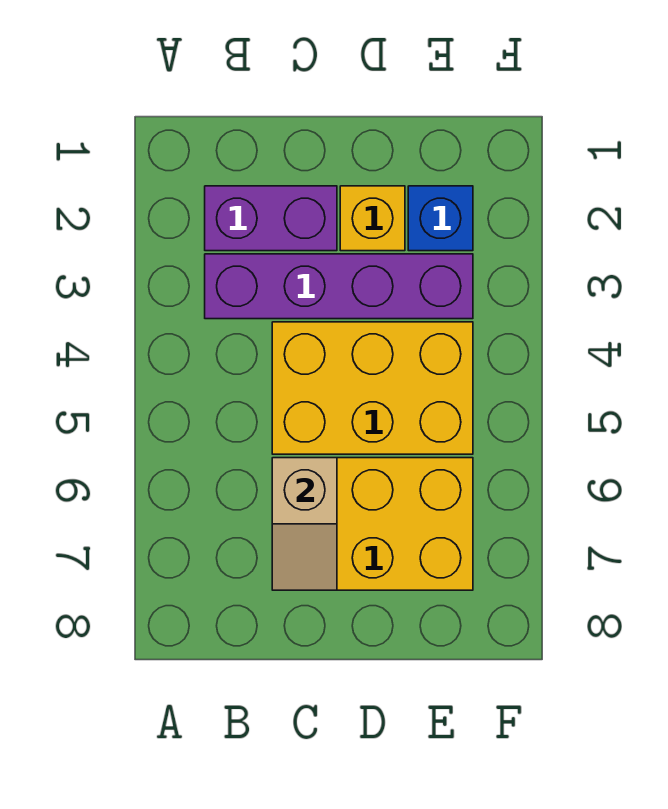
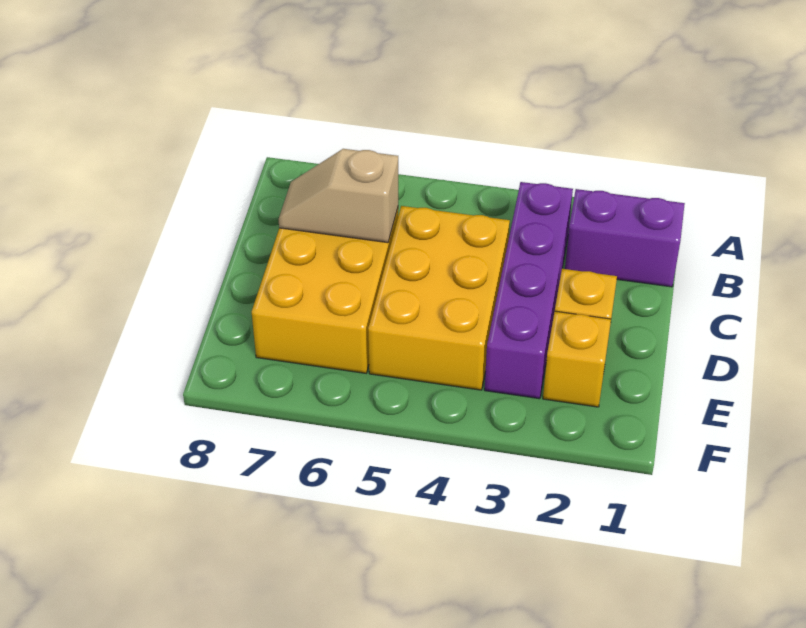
purple brick B2:C2 level 1 -> purple brick B1:B2 level 1
blue brick E2 level 1 -> yellow brick E2 level 1

